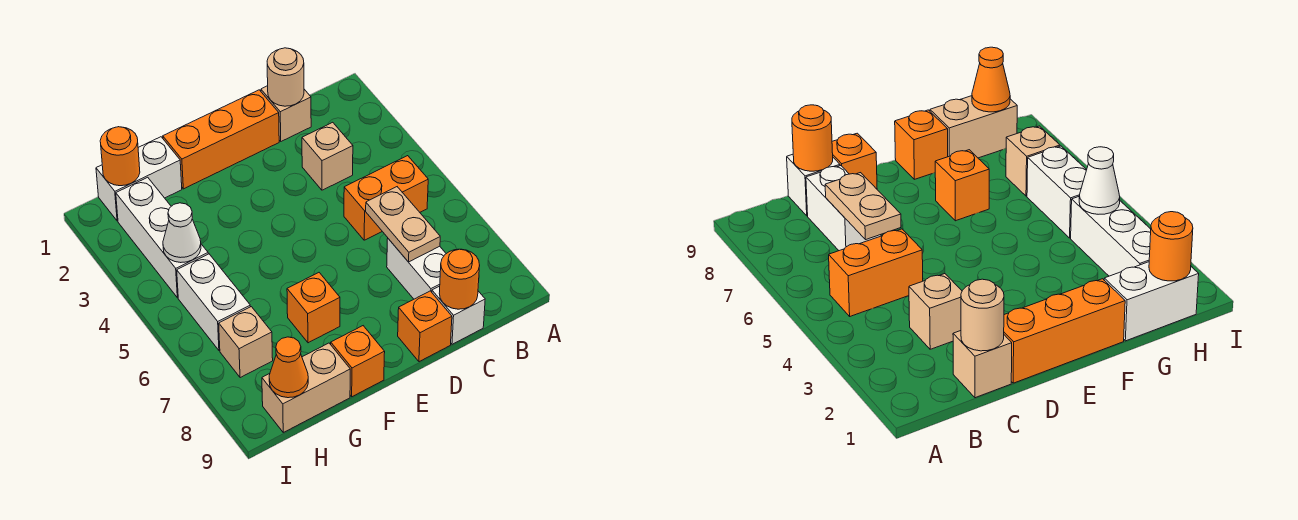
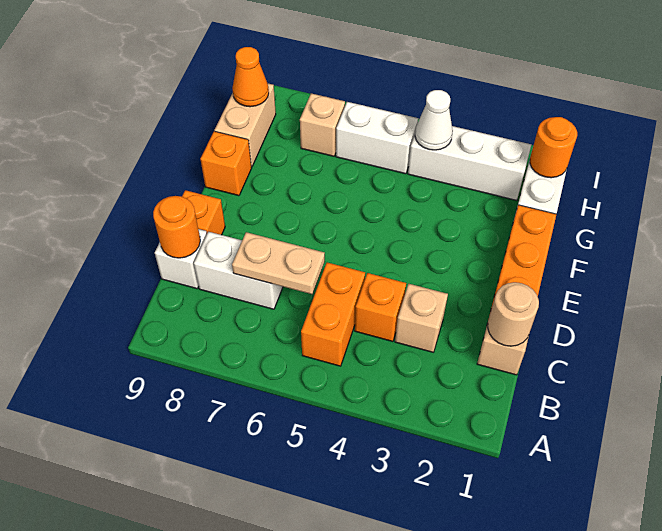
orange brick F7 level 1 -> orange brick C4 level 1

